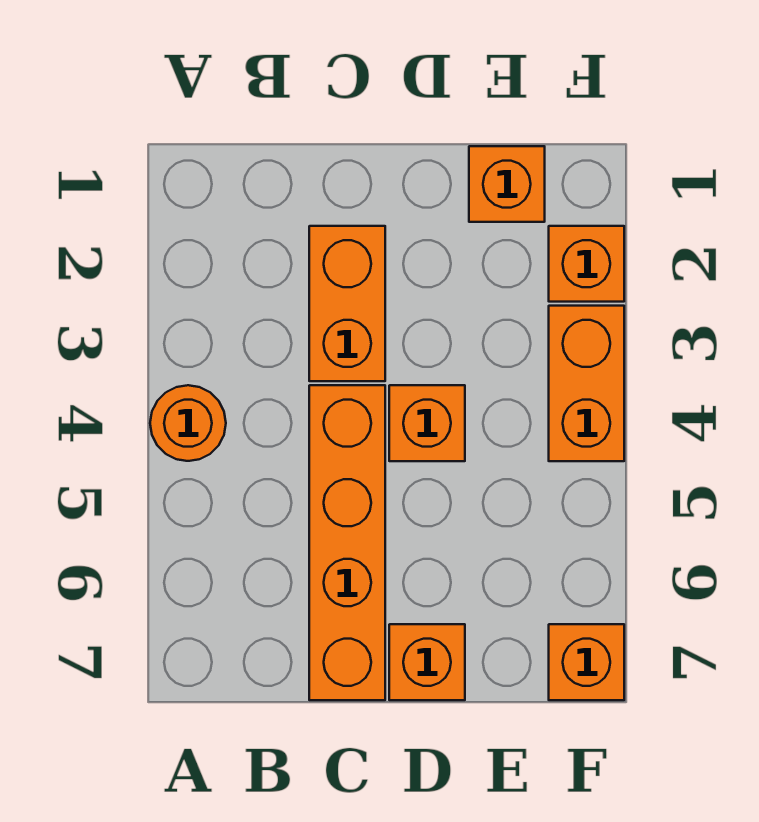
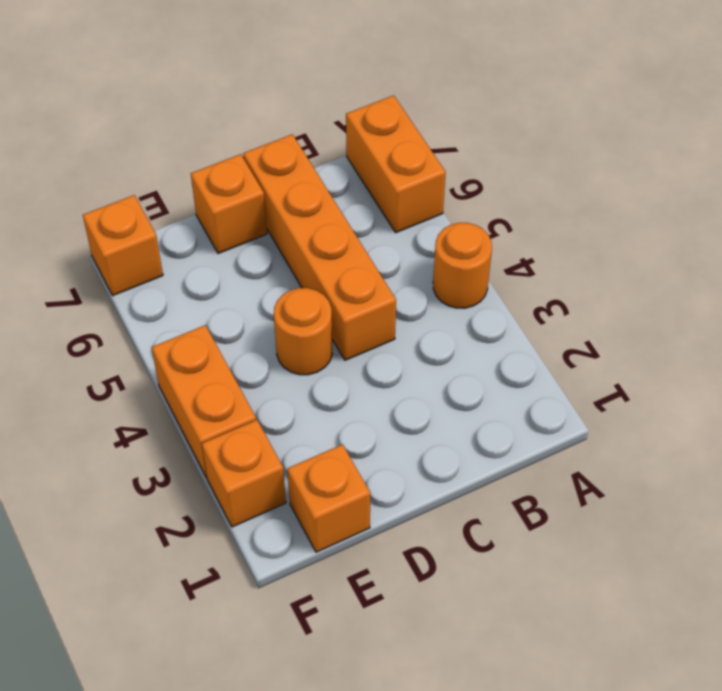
orange brick C2:C3 level 1 -> orange brick A6:A7 level 1
orange brick D4 level 1 -> orange round brick D4 level 1

